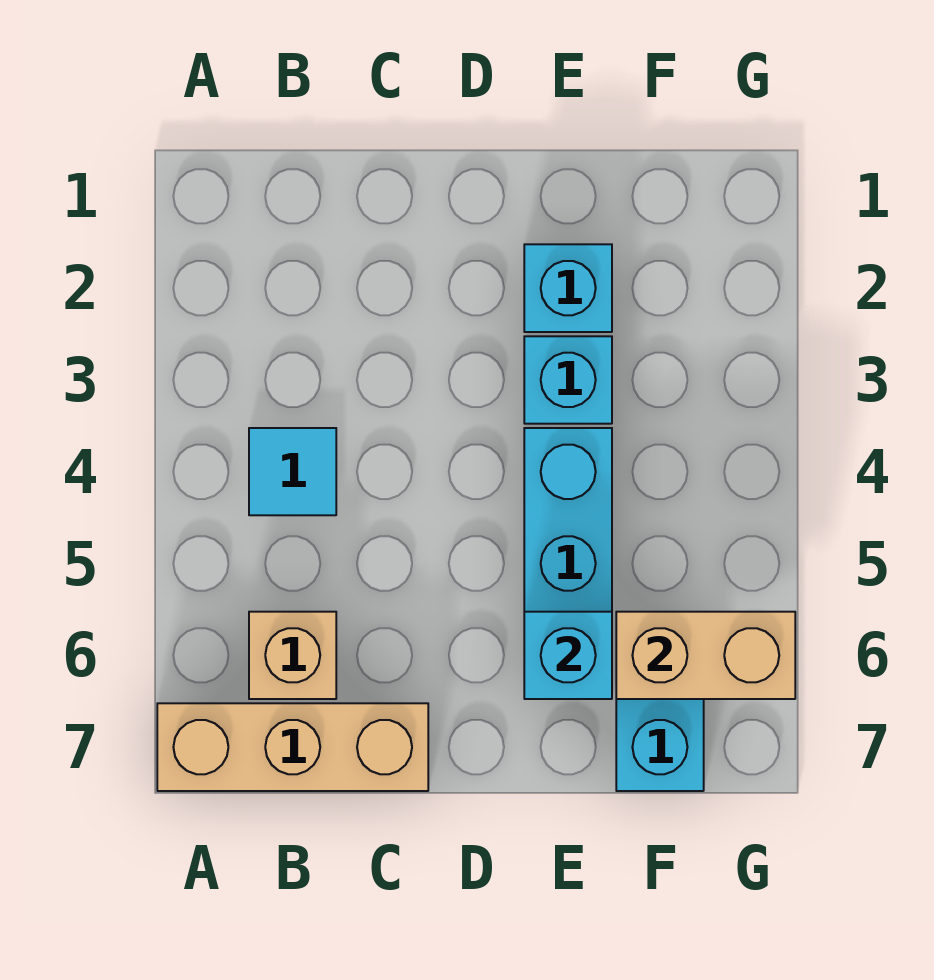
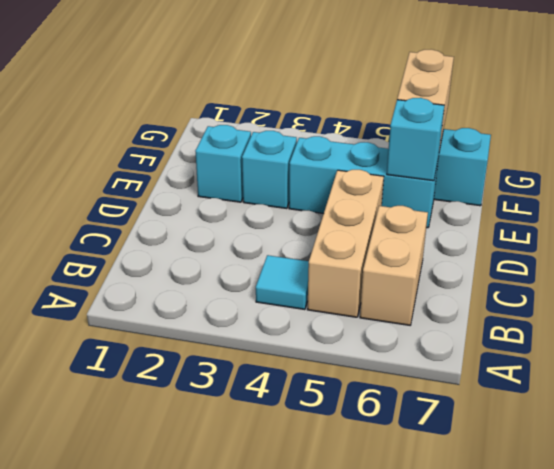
tan brick A7:C7 level 1 -> tan brick B5:D5 level 1
tan brick B6 level 1 -> tan brick B6:C6 level 1

